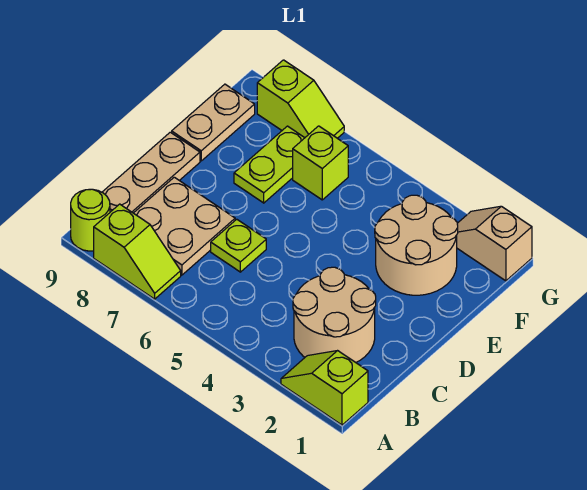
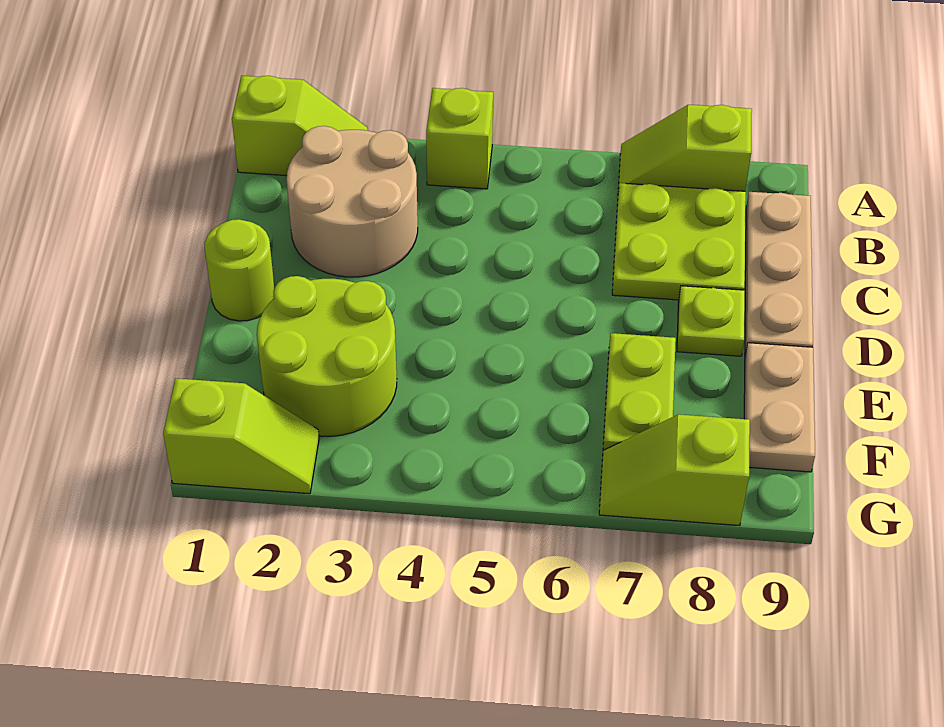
lime round brick A9 level 1 -> lime round brick D1 level 1
tan plate B7:C8 level 1 -> lime plate B7:C8 level 1
lime plate C6 level 1 -> lime plate D8 level 1
tan round brick E2:F3 level 1 -> lime round brick E2:F3 level 1
lime brick F6 level 1 -> lime brick A4 level 1
tan slope G1:G2 level 1 top 1 -> lime slope G1:G2 level 1 top 1

